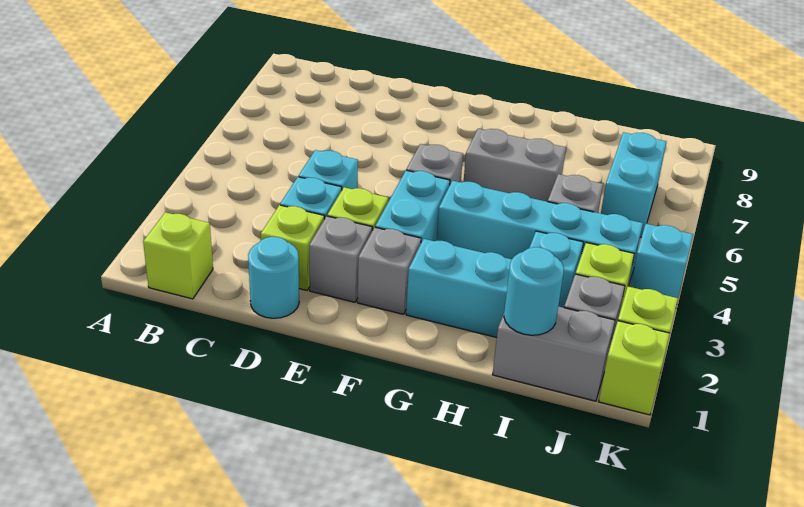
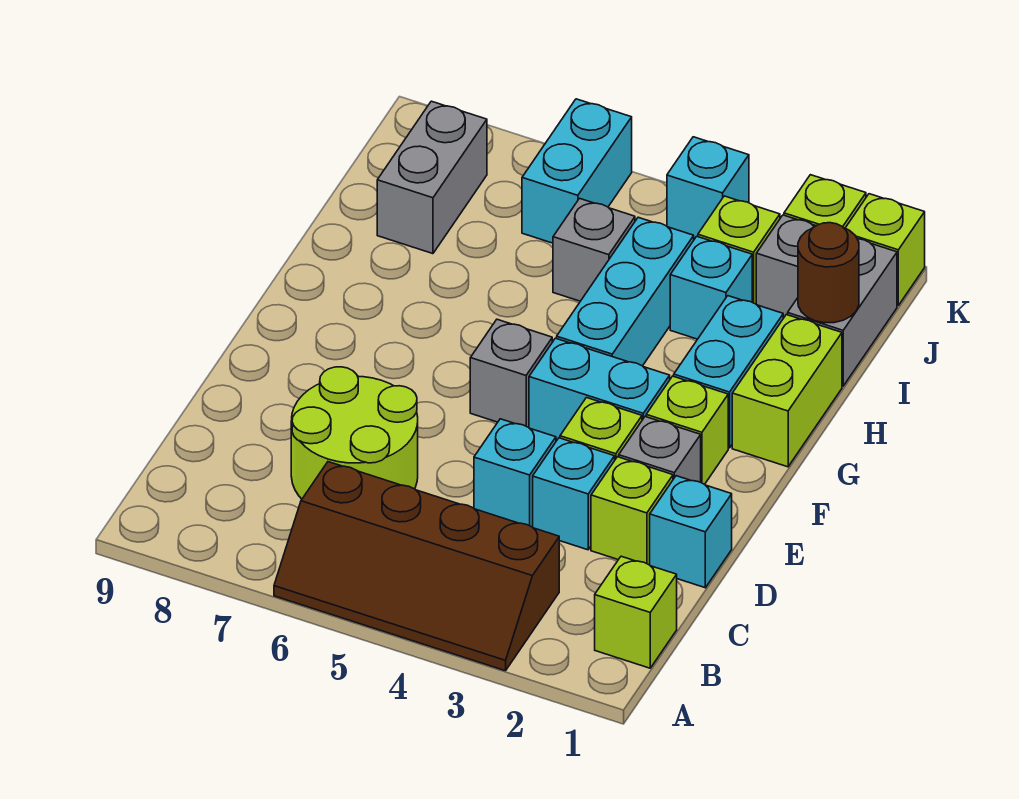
none -> brown slope A3:B6 level 1 top B
none -> lime round brick C6:D7 level 1
cyan round brick D1 level 1 -> cyan brick D1 level 1
grey brick F2 level 1 -> lime brick F2 level 1
none -> lime brick G1:H1 level 1
cyan brick G4:J4 level 1 -> cyan brick G4:I4 level 1
grey brick G6:H6 level 1 -> grey brick I8:J8 level 1
cyan round brick I1 level 2 -> brown round brick I1 level 2
cyan brick J6:J7 level 1 -> cyan brick J6:K6 level 1

